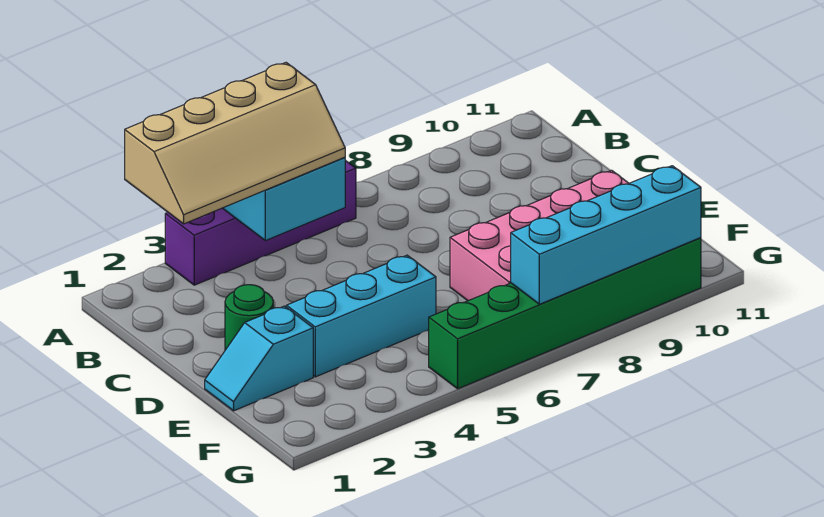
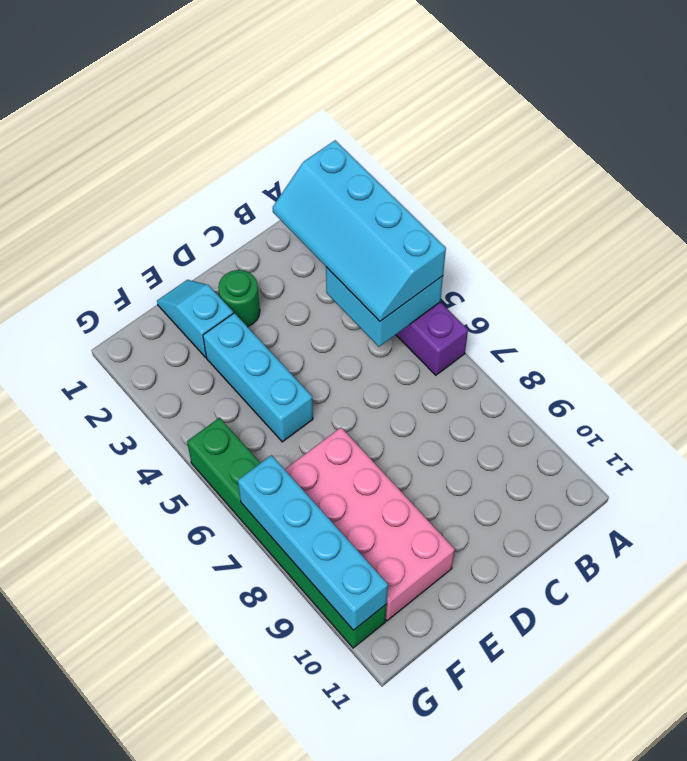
tan slope A2:B5 level 3 top A -> cyan slope A2:B5 level 3 top A

